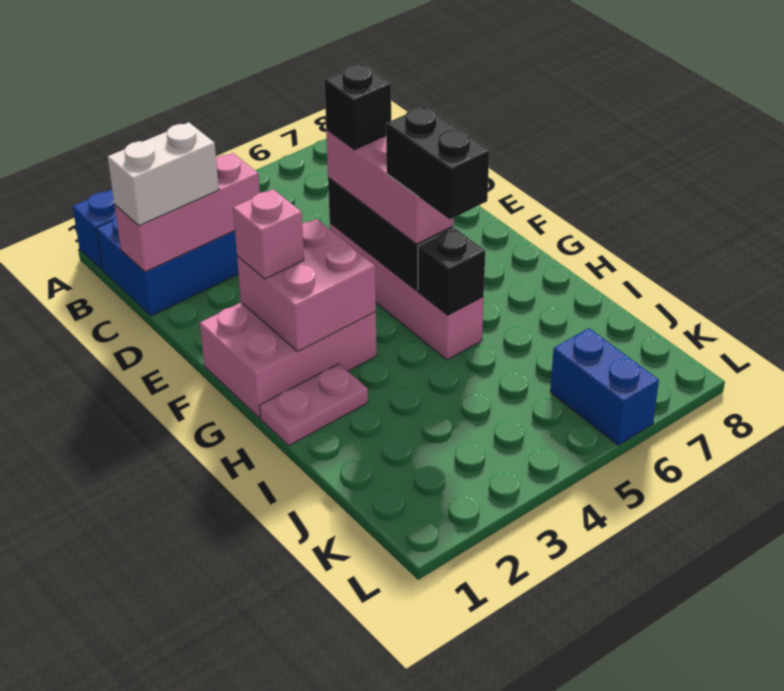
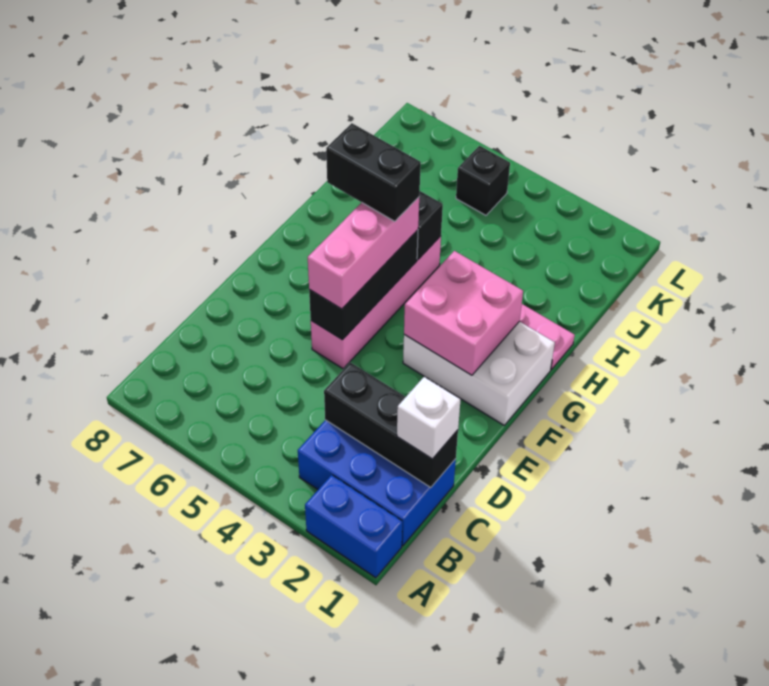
pink brick C1:C3 level 2 -> black brick C1:C3 level 2
white brick C1:C2 level 3 -> white brick C1 level 3
black brick E5 level 4 -> black brick K5 level 1
pink brick F1:G3 level 1 -> white brick F1:G3 level 1
pink brick F2 level 3 -> none
black brick G5:H5 level 4 -> black brick G5:G6 level 4
blue brick K6:L6 level 1 -> none

